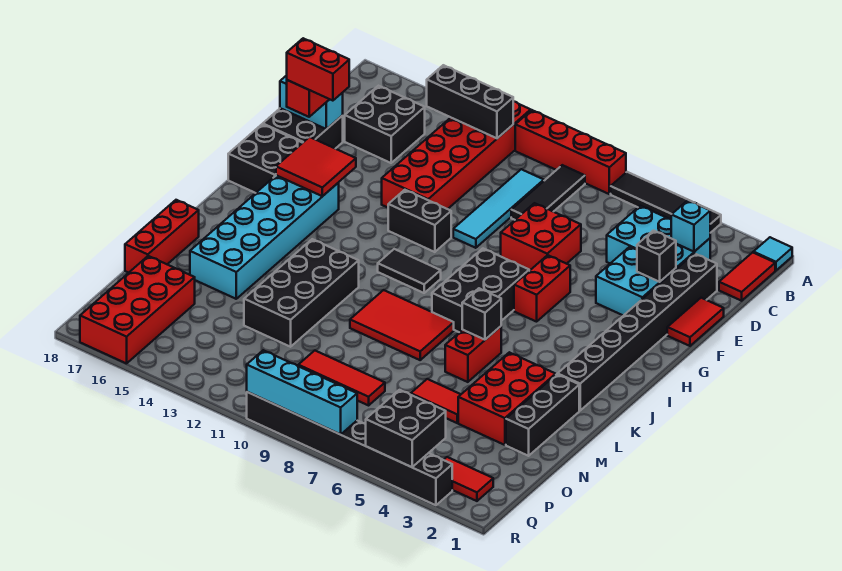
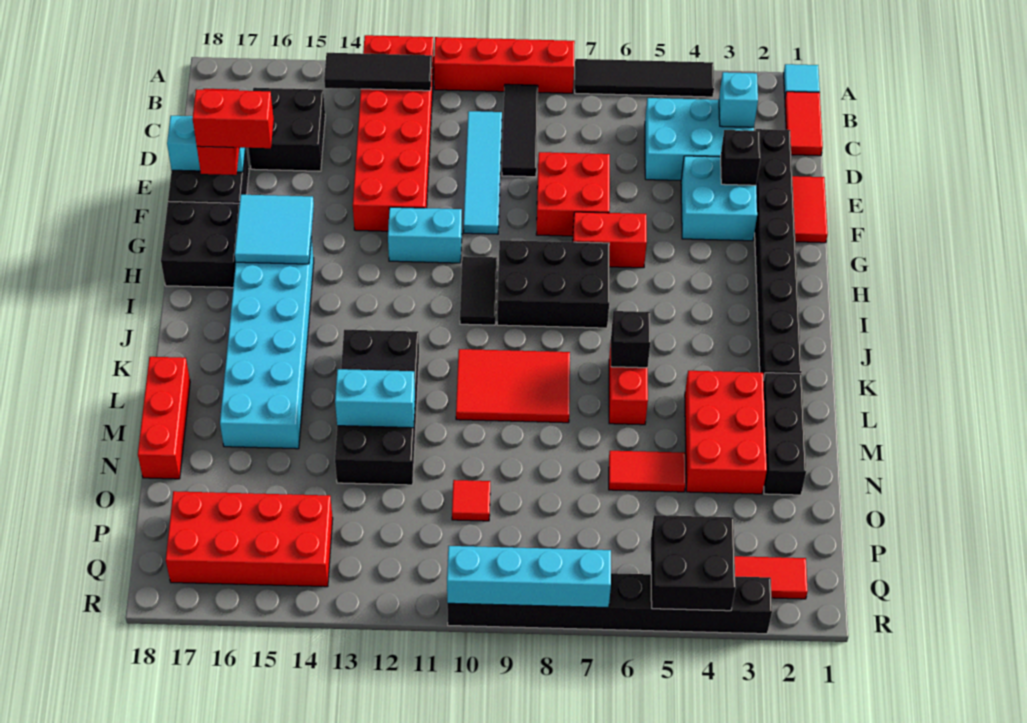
black brick B12:B14 level 2 -> black tile B12:B14 level 2
red brick G6:H6 level 1 -> red brick G6:G7 level 1
black brick G11:G12 level 1 -> cyan brick G11:G12 level 1
red tile G15:H16 level 2 -> cyan tile G15:H16 level 2
black brick H7:J8 level 1 -> black brick H7:I9 level 1
black tile I10:I11 level 1 -> black tile H10:I10 level 1
none -> cyan brick M12:M13 level 2
red tile O8:O10 level 1 -> red tile O10 level 1
red brick O16:R17 level 1 -> red brick P14:Q17 level 1

